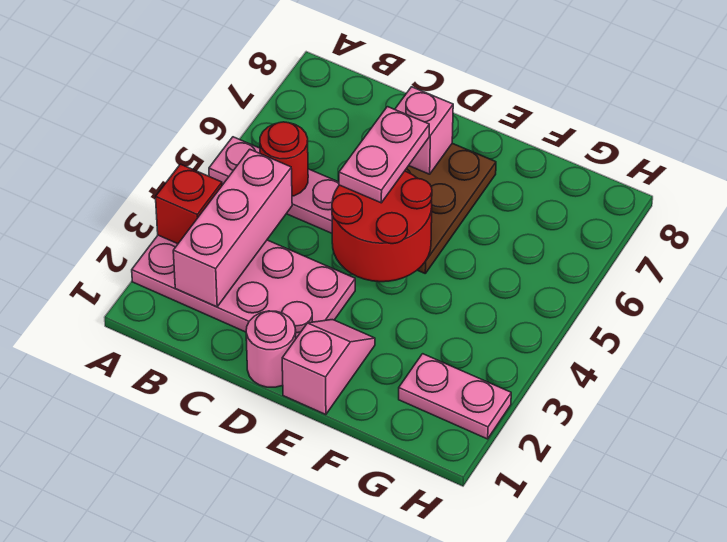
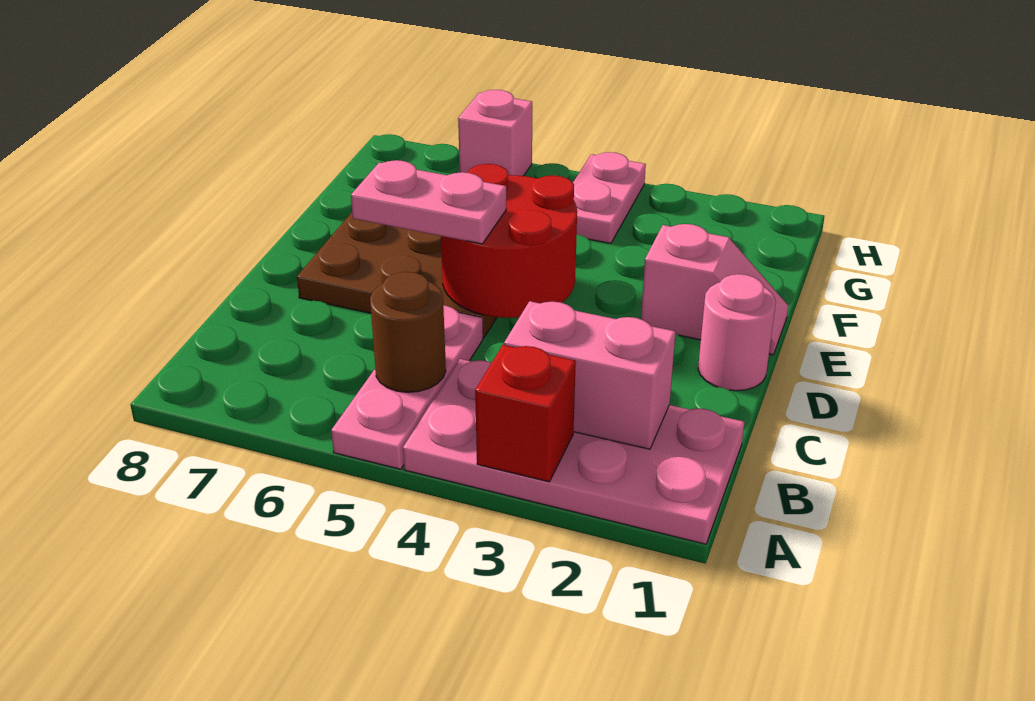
pink plate A2:D3 level 1 -> pink plate A1:B4 level 1
pink brick B2:B4 level 2 -> pink brick B2:B3 level 2
red round brick B5 level 2 -> brown round brick B5 level 2
pink brick D7 level 2 -> pink brick H6 level 1
pink slope E1:E2 level 1 top 1 -> pink slope E1:E2 level 1 top 2
pink plate G2:H2 level 1 -> pink plate G4:H4 level 1

